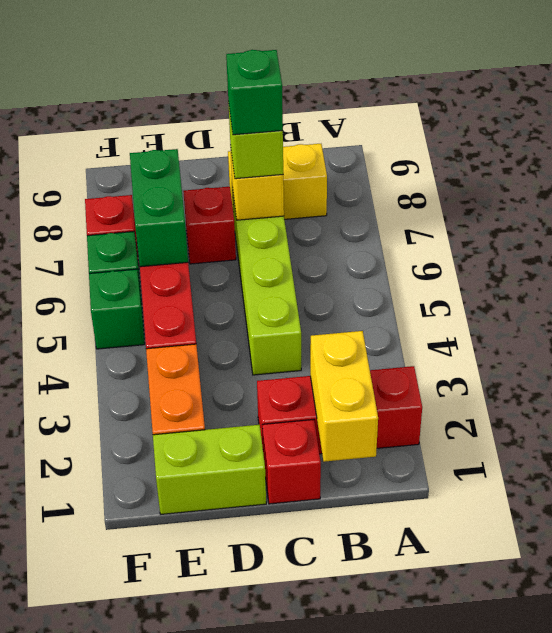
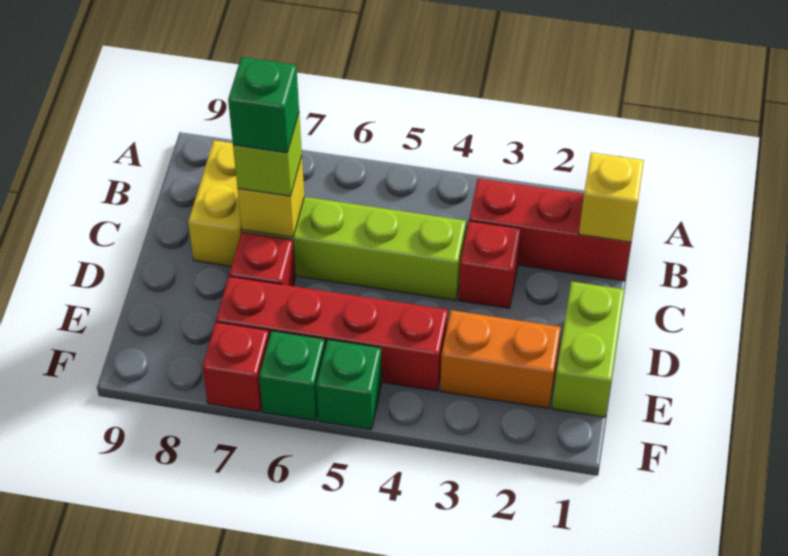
red brick A2:C2 level 1 -> red brick B1:B3 level 1
yellow brick B1:B2 level 2 -> yellow brick B1 level 2
red brick C1 level 1 -> red brick C3 level 1
green brick E6:E7 level 2 -> none

